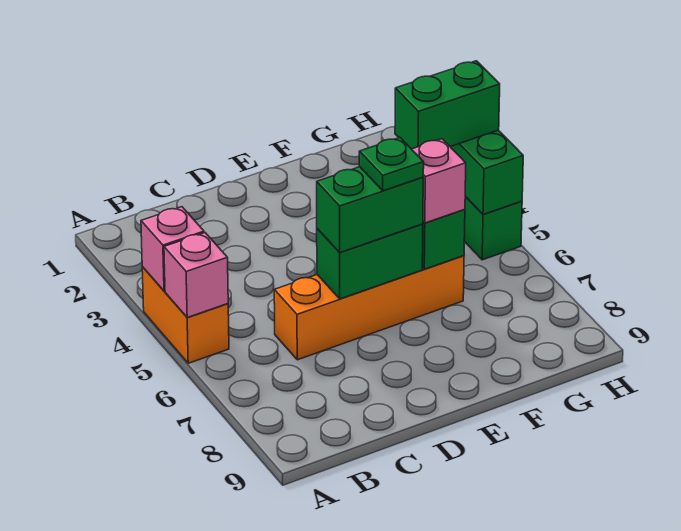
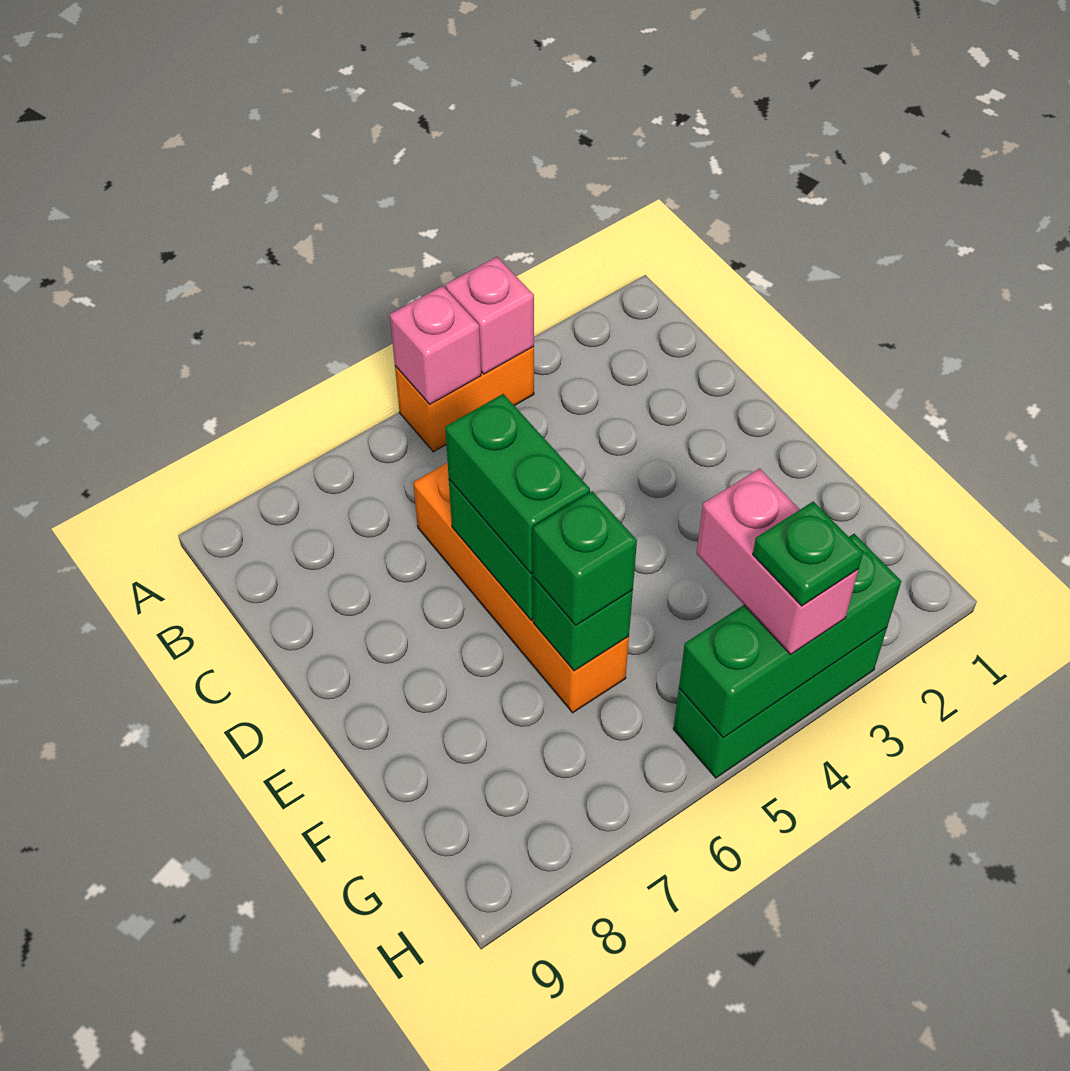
green plate E6 level 4 -> green plate H4 level 4
pink brick F6 level 3 -> green brick F6 level 3
green brick G4:H4 level 3 -> pink brick G4:H4 level 3

